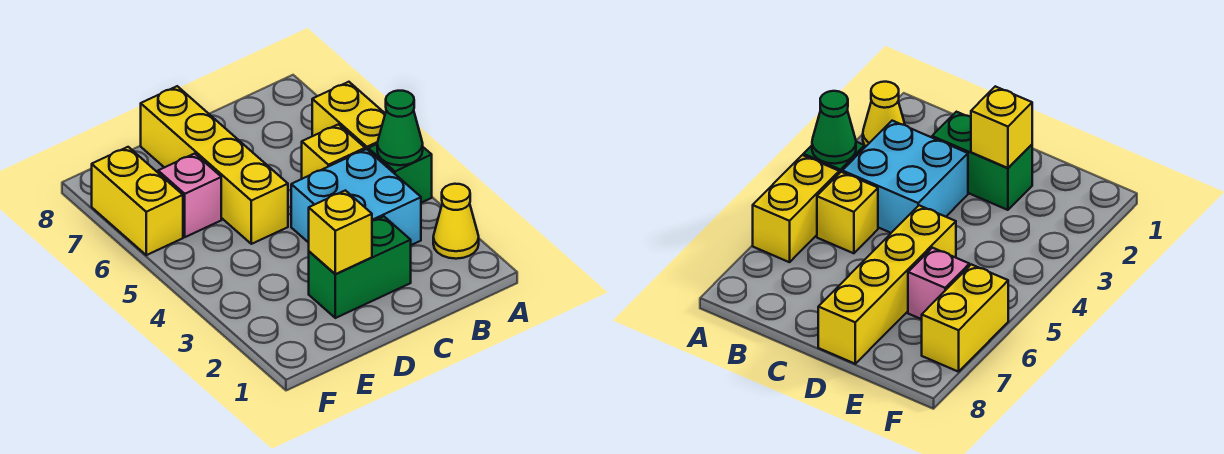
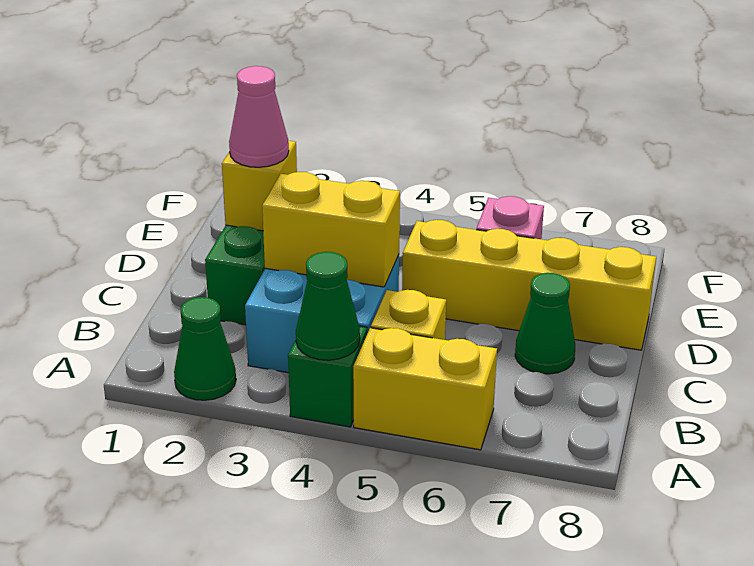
yellow cone A2 level 1 -> green cone A2 level 1
none -> green cone C7 level 1
none -> pink cone D2 level 3
yellow brick F6:F7 level 1 -> yellow brick C3:C4 level 2

